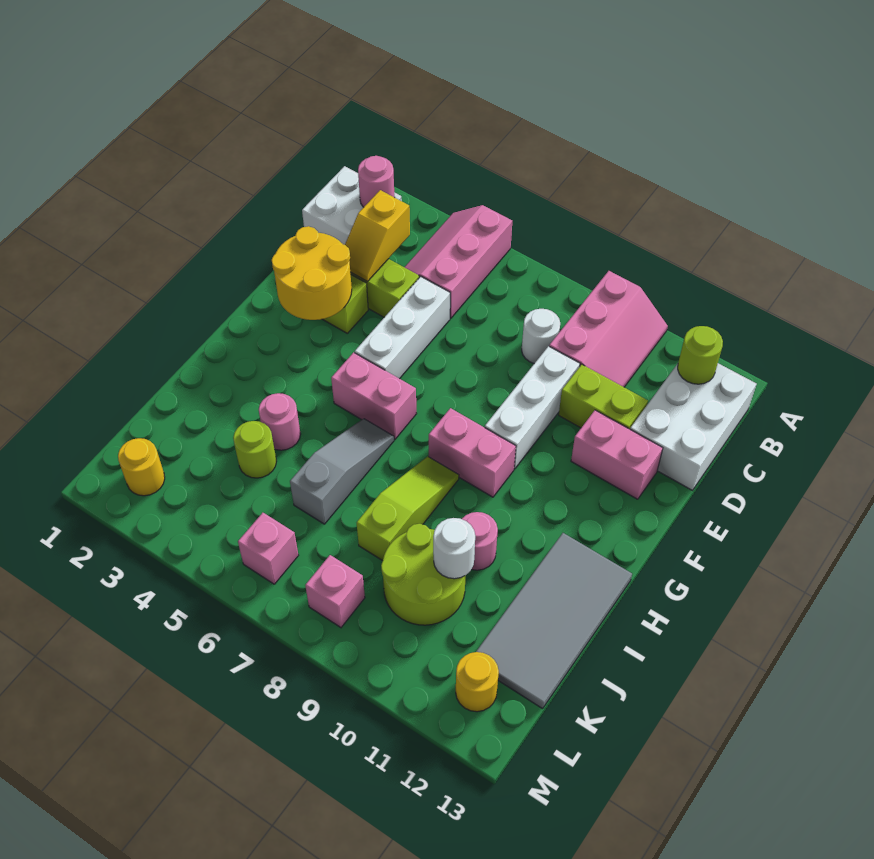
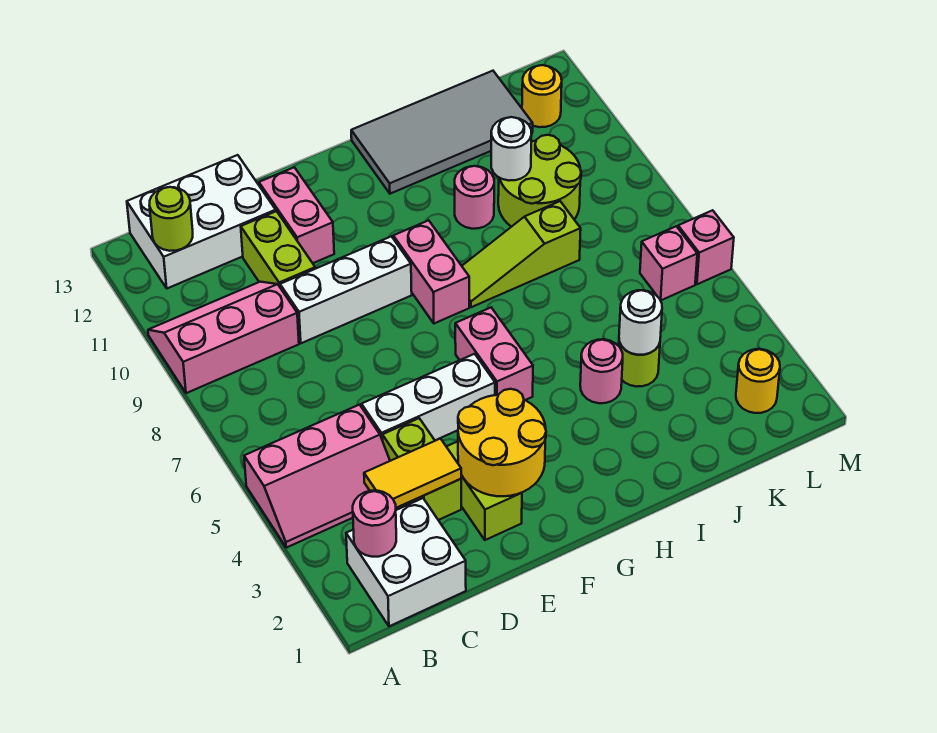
yellow slope C3:D3 level 2 top C -> yellow tile C3:D3 level 2
white round brick C8 level 1 -> white round brick J4 level 2
grey slope H6:J6 level 1 top J -> none
pink brick L8 level 1 -> pink brick M6 level 1

